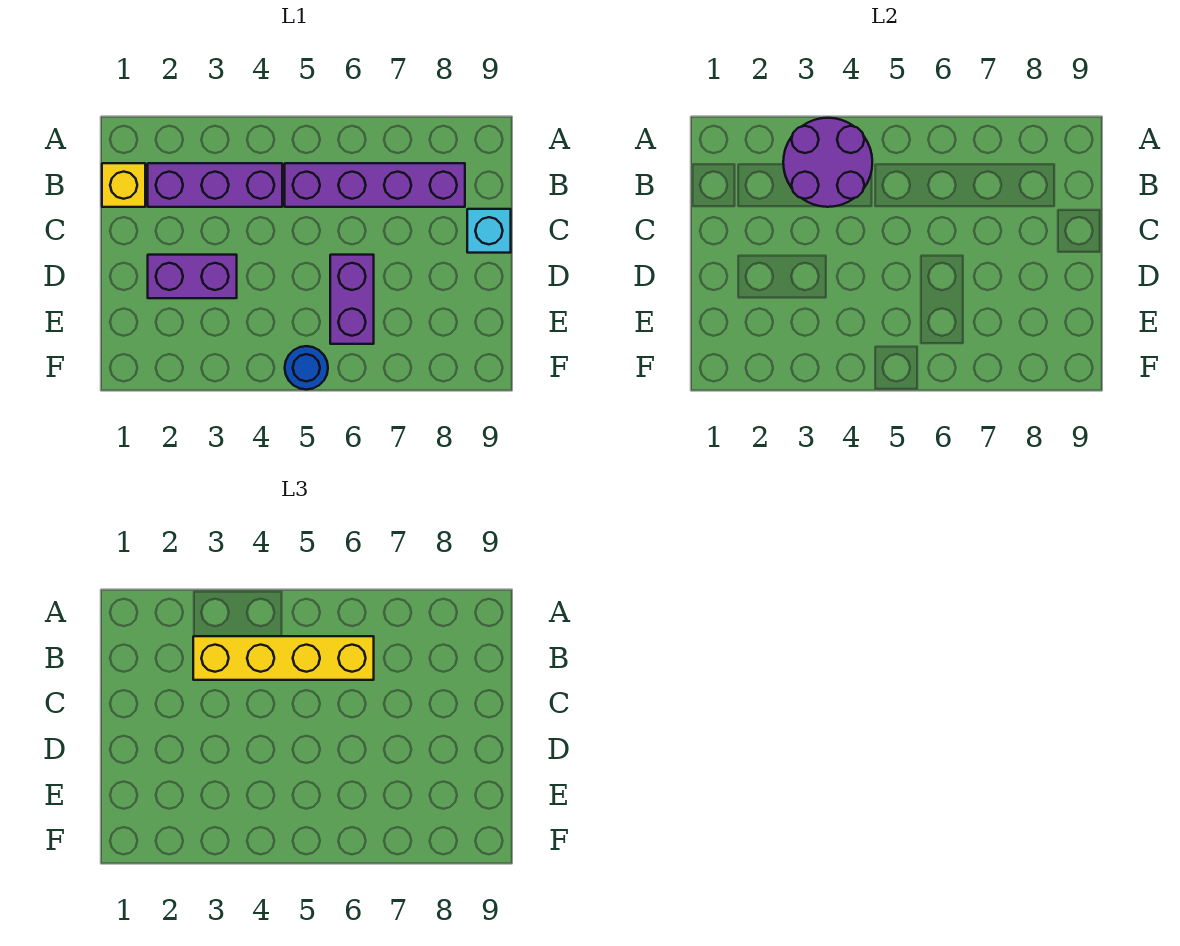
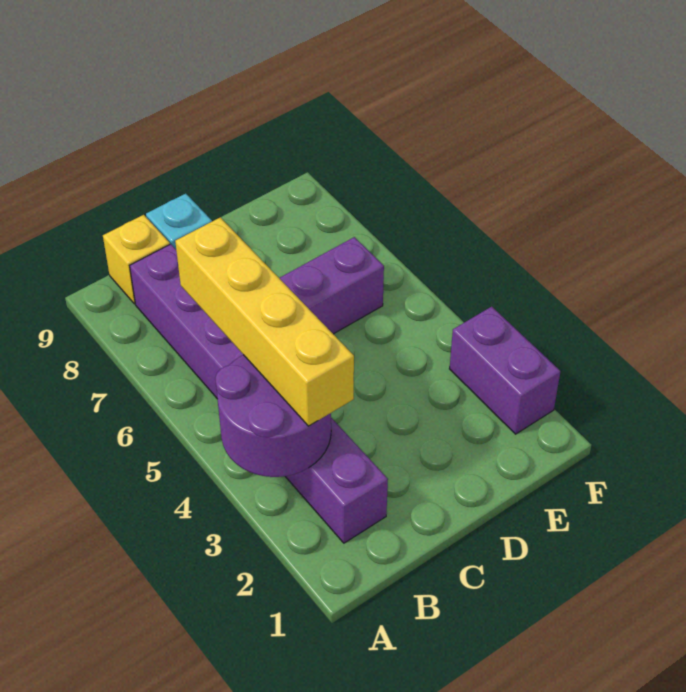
yellow brick B1 level 1 -> yellow brick B9 level 1
purple brick D2:D3 level 1 -> purple brick F2:F3 level 1
blue round brick F5 level 1 -> none

